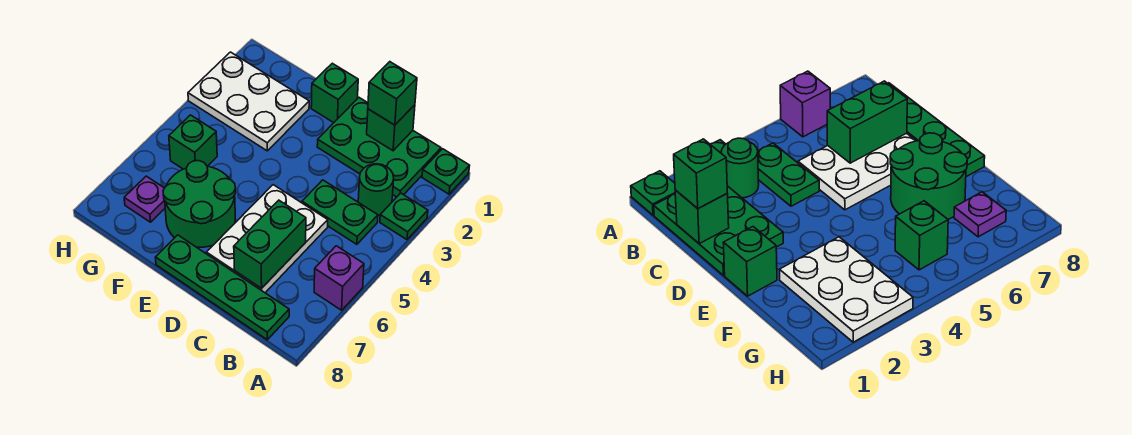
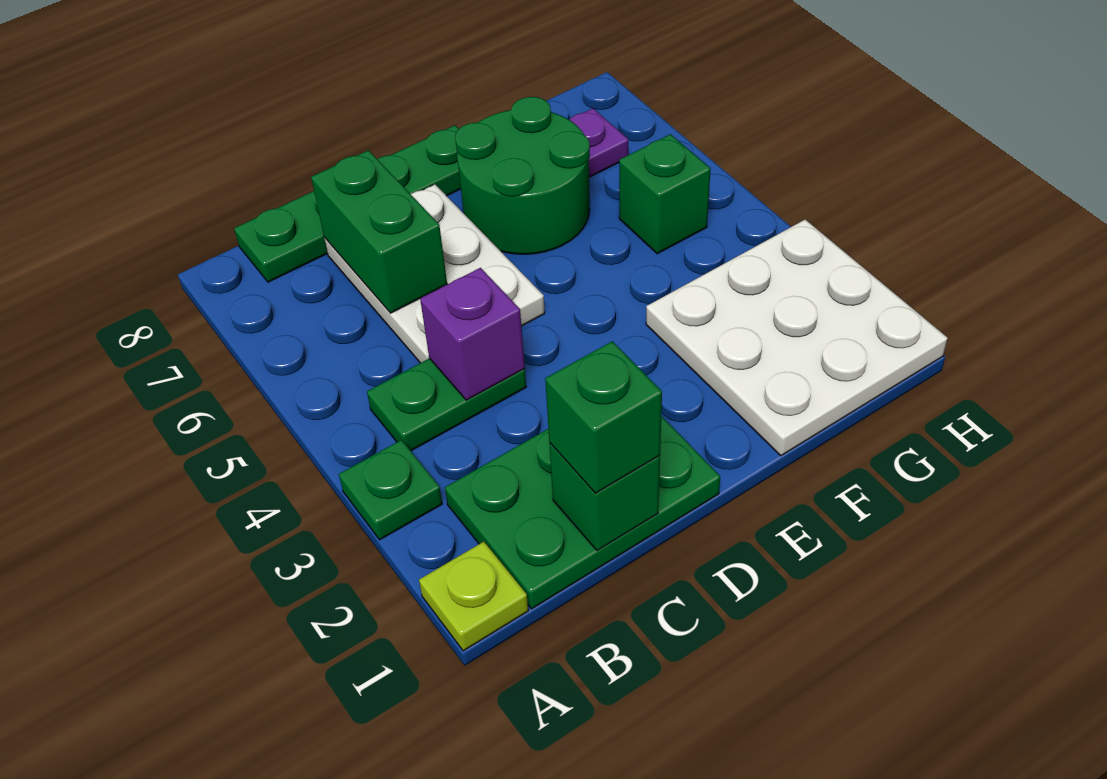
green plate A1 level 1 -> lime plate A1 level 1
purple brick A6 level 1 -> purple brick C4 level 2
green round brick B3 level 1 -> none
green brick E1 level 1 -> none
white plate F2:H3 level 1 -> white plate F1:H3 level 1

